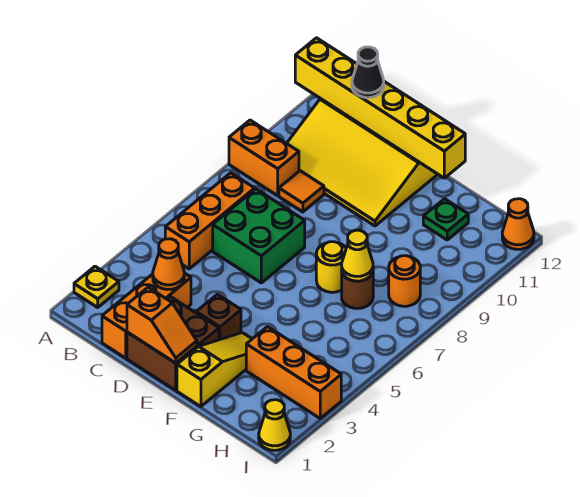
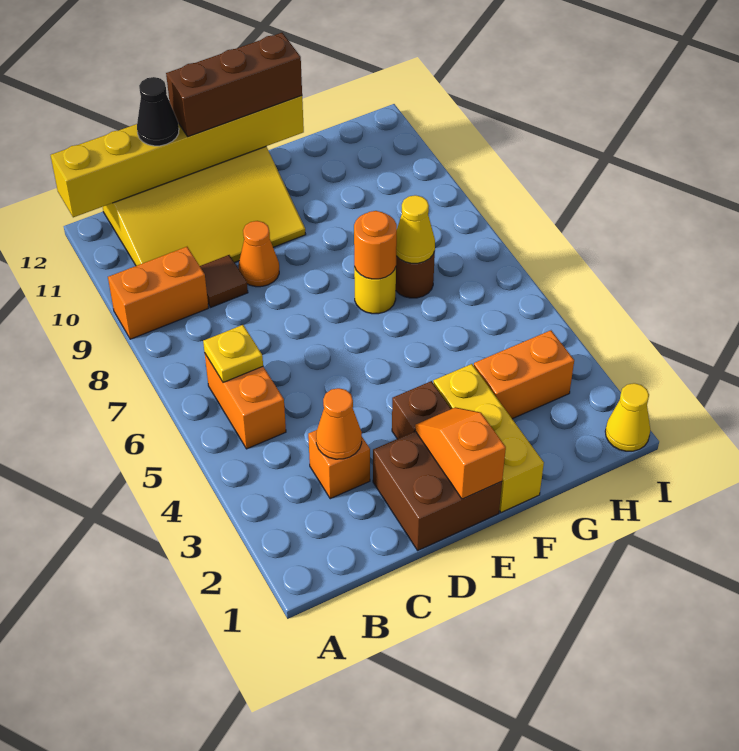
yellow plate A2 level 1 -> yellow plate B6 level 2
orange brick B5:B7 level 1 -> orange brick B5:B6 level 1
orange brick C1:C3 level 1 -> orange brick C3 level 1
green brick C6:D7 level 1 -> none
orange tile C9 level 1 -> brown tile C9 level 1
orange slope D1:E1 level 2 top D -> orange slope E1:E2 level 2 top 1
none -> brown brick D12:F12 level 3
yellow slope F1:F3 level 1 top 1 -> yellow brick F1:F3 level 1
orange brick G3:I3 level 1 -> orange brick G3:H3 level 1
green plate G11 level 1 -> none
orange round brick H8 level 1 -> orange round brick F7 level 2
orange cone I12 level 1 -> orange cone D9 level 1

